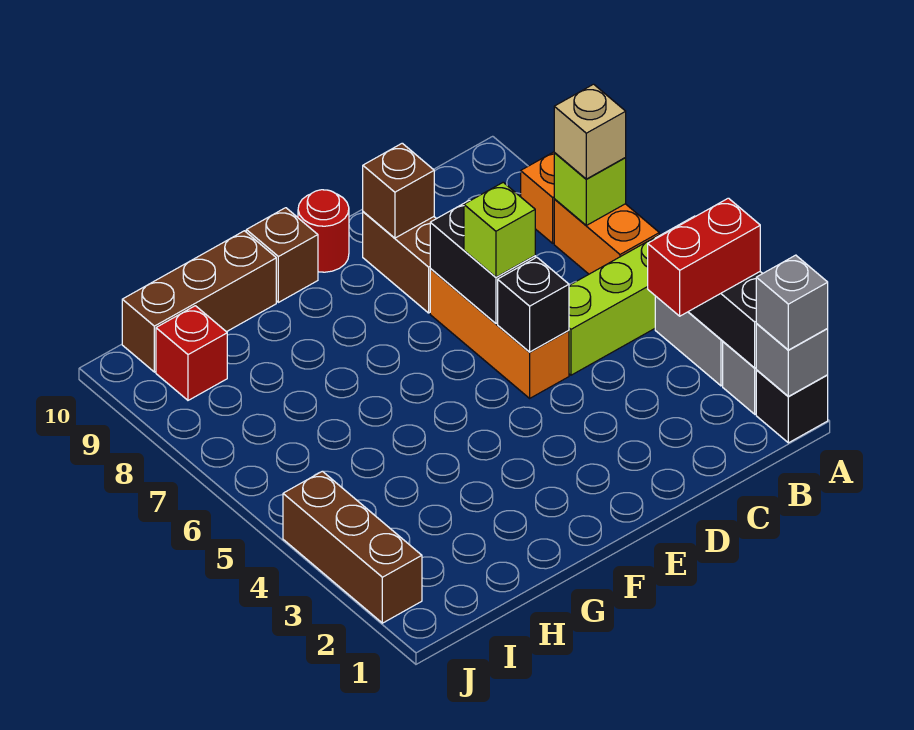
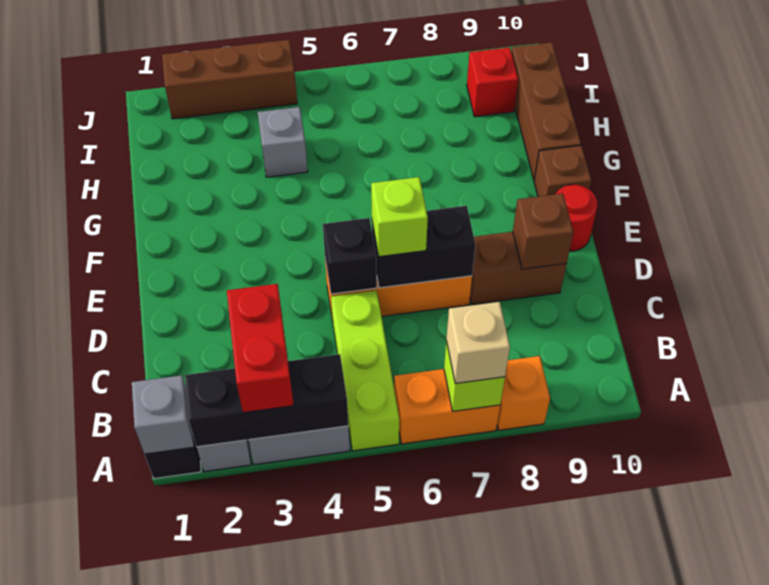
grey brick A1 level 3 -> grey brick H4 level 1

